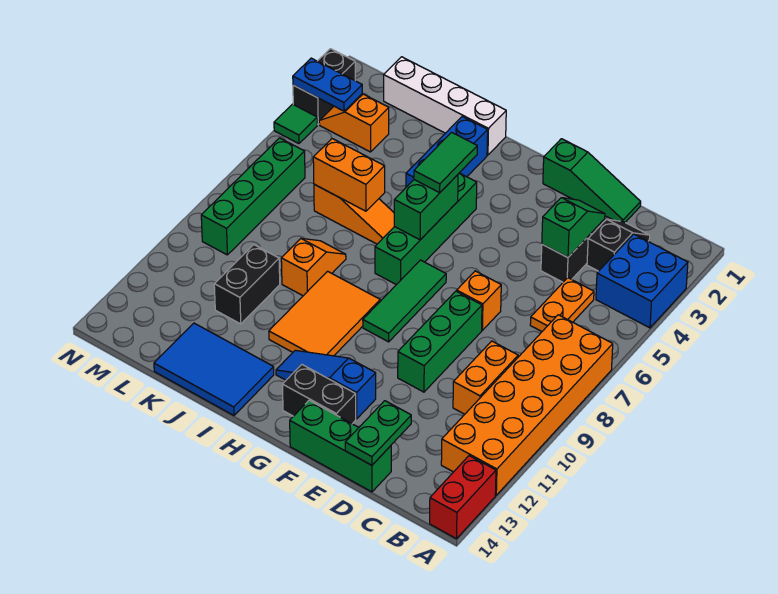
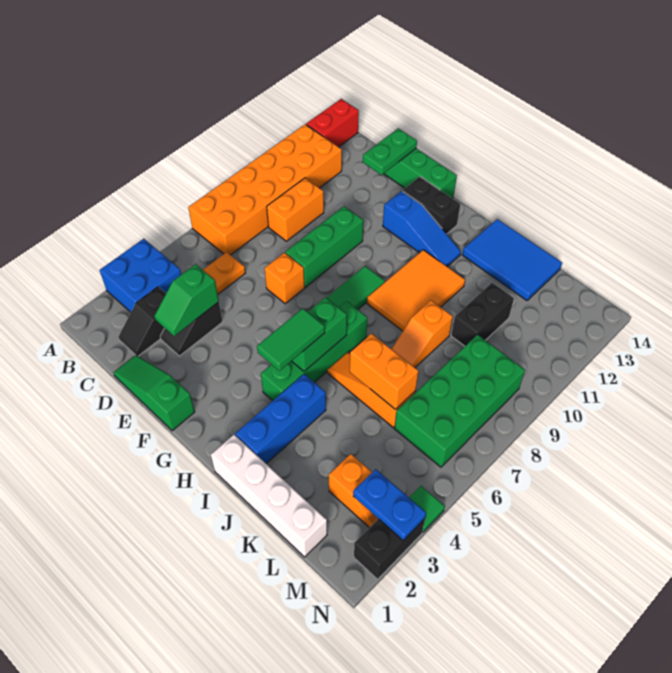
green brick M6:M9 level 1 -> green brick L6:M9 level 1

